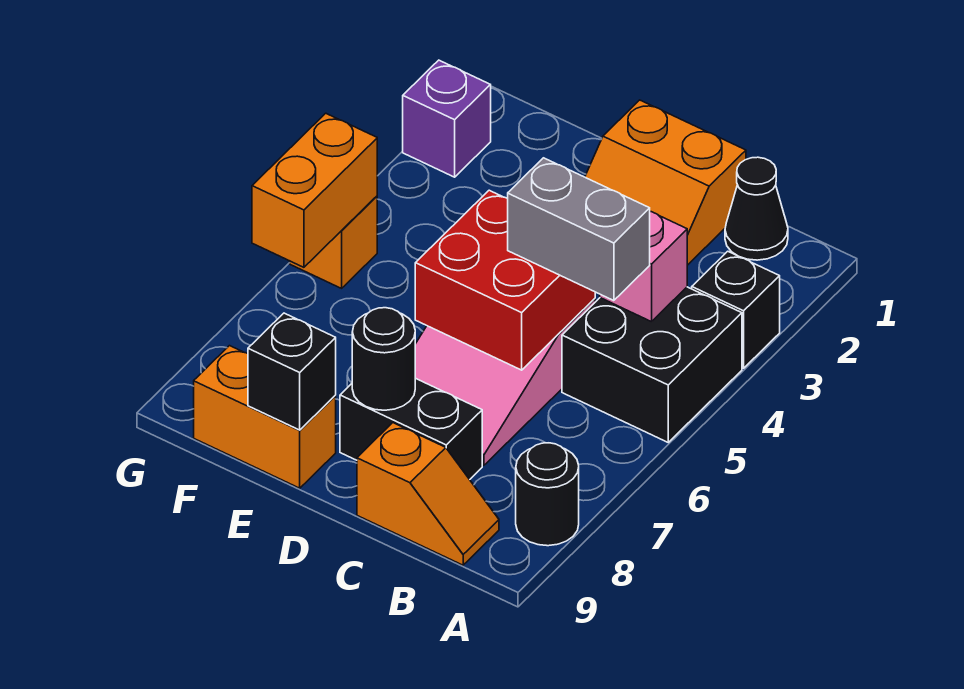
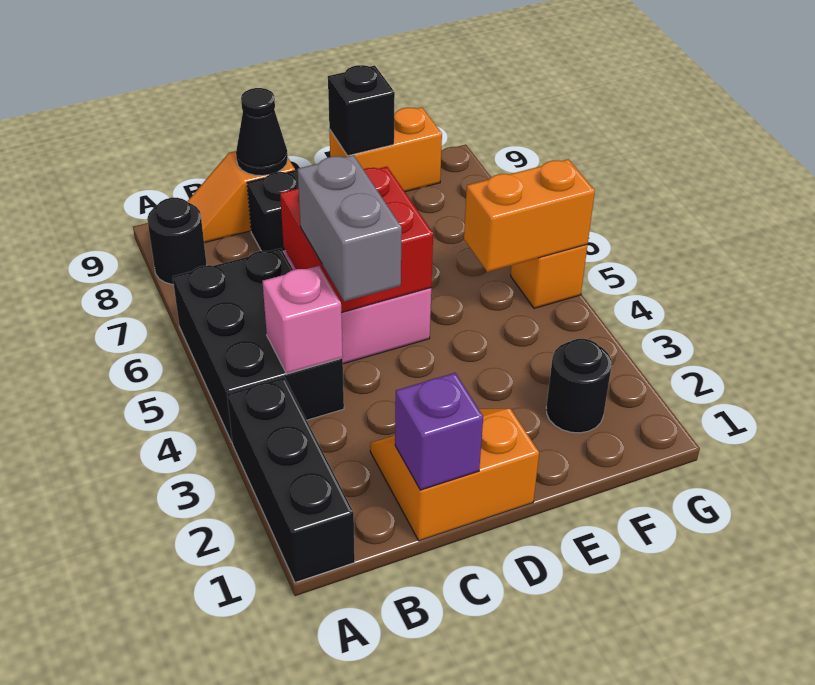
black brick A3 level 1 -> black brick A1:A3 level 1
black brick A4:B5 level 1 -> black brick A4:B6 level 1
black cone B1 level 1 -> black cone C9 level 2
grey brick B5:C5 level 3 -> grey brick C4:C5 level 3
black round brick D8 level 2 -> black round brick F2 level 1
purple brick G2 level 1 -> purple brick C1 level 2
orange brick G5:G6 level 2 -> orange brick F5:G5 level 2

